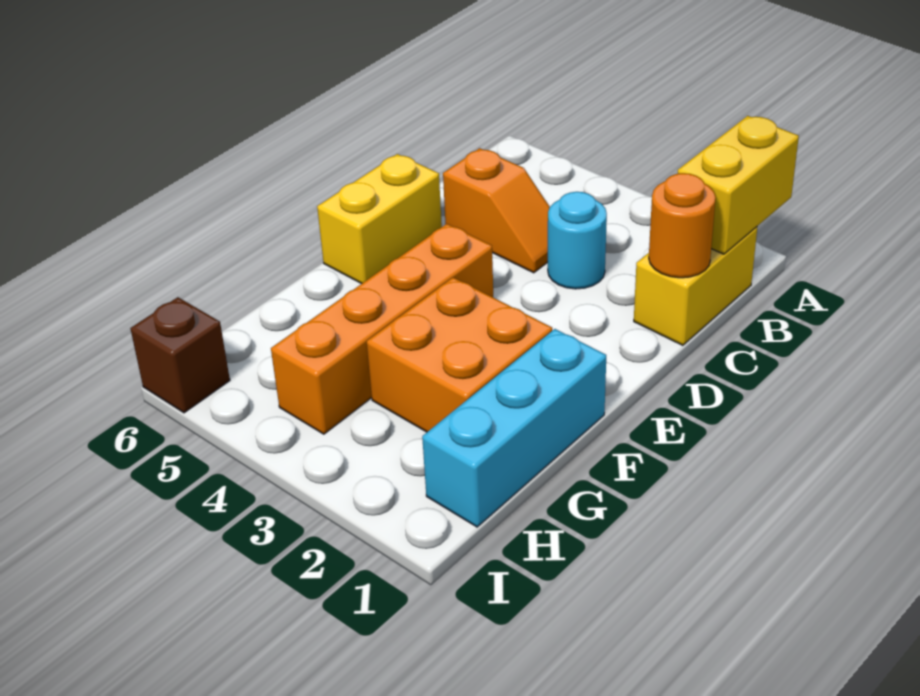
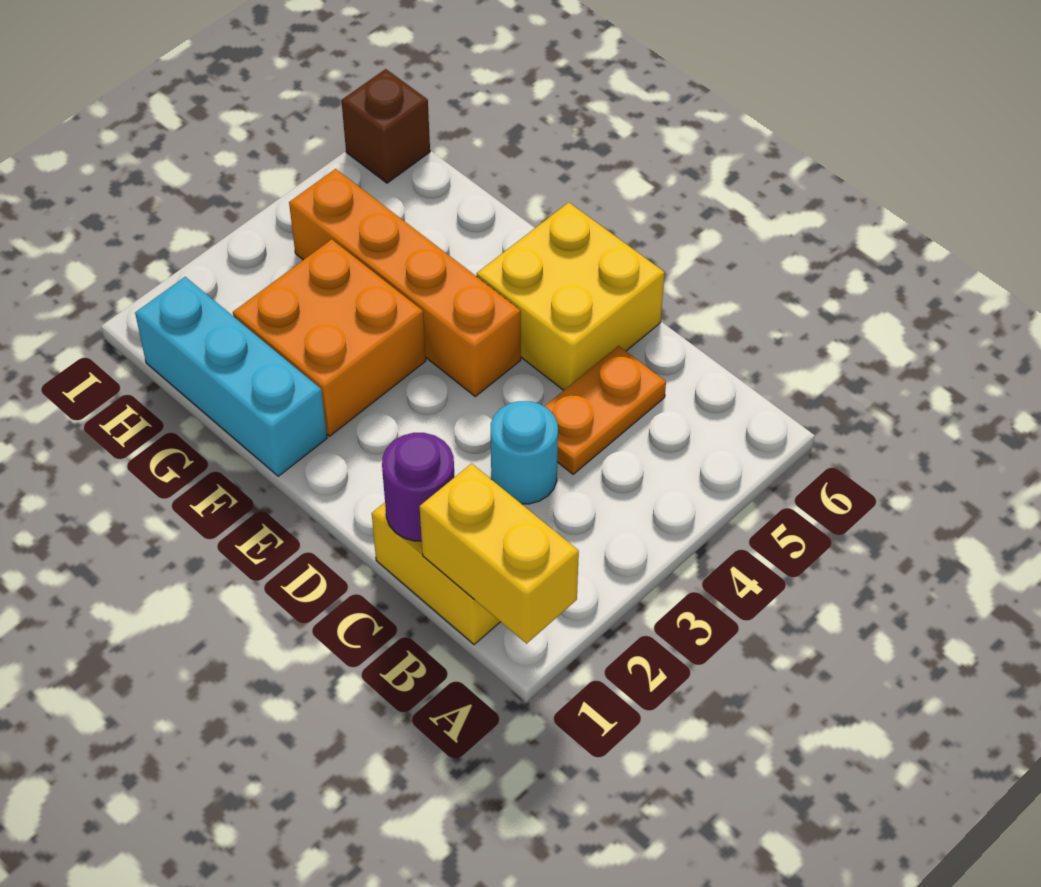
orange round brick C1 level 2 -> purple round brick C1 level 2
orange slope C4:C5 level 1 top 5 -> orange plate C4:C5 level 1
yellow brick D6:E6 level 1 -> yellow brick D5:E6 level 1

